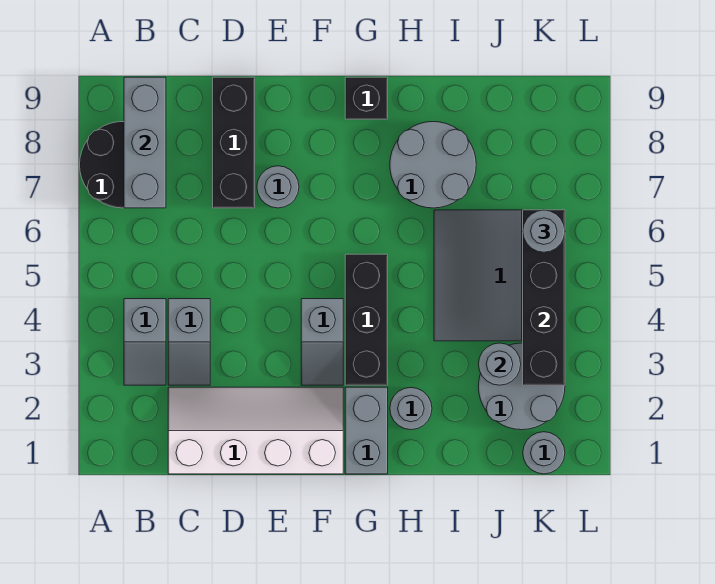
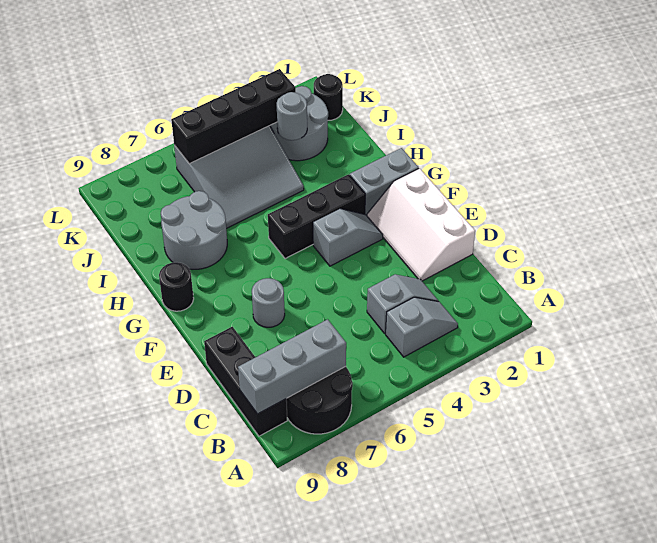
white slope C1:F2 level 1 top 1 -> white slope D1:F2 level 1 top 1
black brick D7:D9 level 1 -> black brick B9:D9 level 1
black brick G9 level 1 -> black round brick G9 level 1
grey round brick H2 level 1 -> none
grey round brick K1 level 1 -> black round brick K1 level 1
grey round brick K6 level 3 -> none

